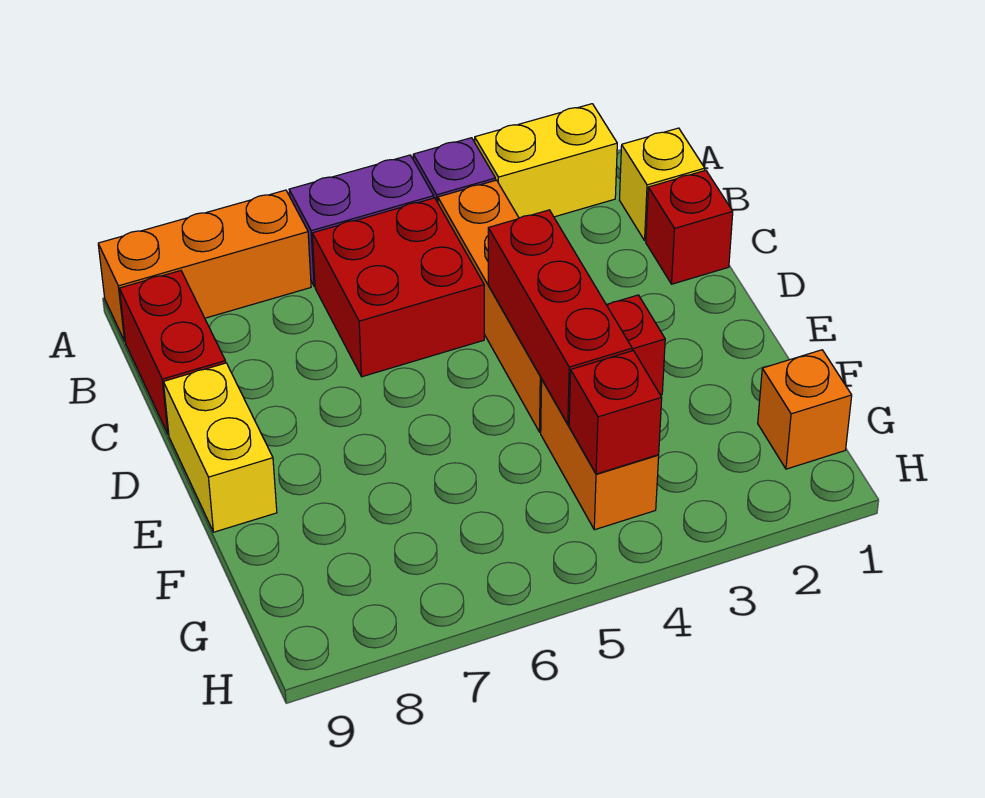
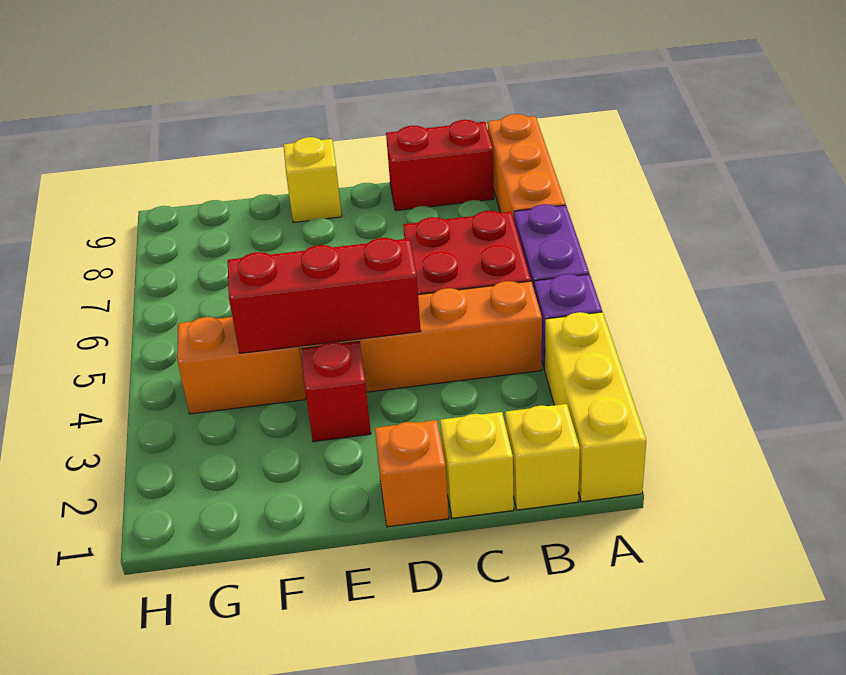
yellow brick A2:A3 level 1 -> yellow brick A1:A3 level 1
red brick C1 level 1 -> yellow brick C1 level 1
yellow brick D9:E9 level 1 -> yellow brick E9 level 1
orange brick G1 level 1 -> orange brick D1 level 1
red brick G4 level 2 -> none

